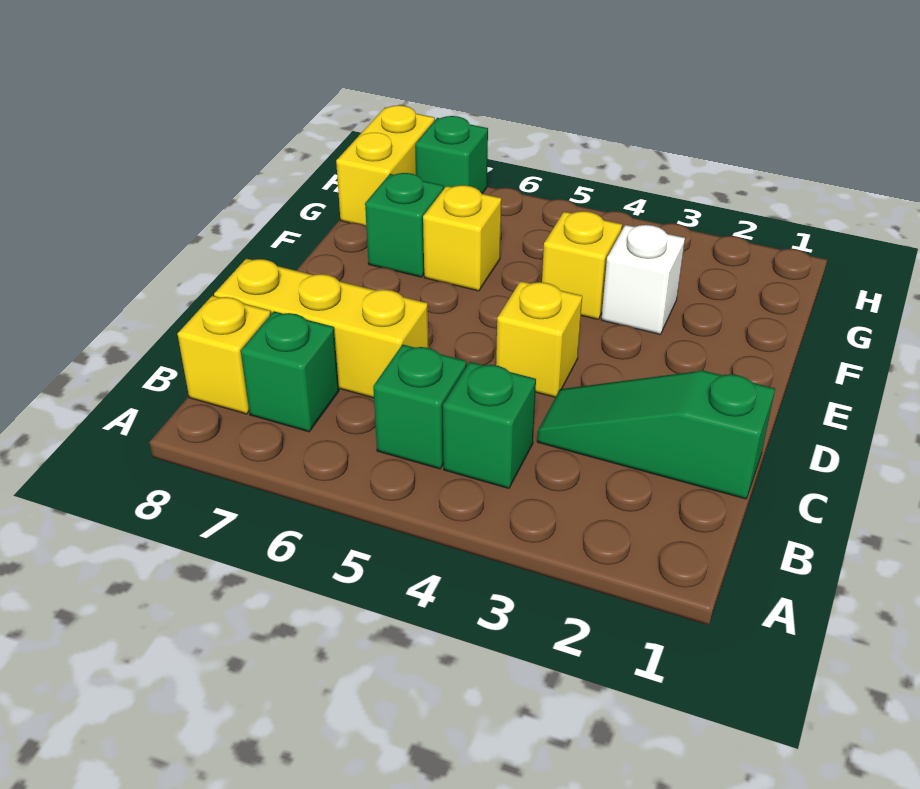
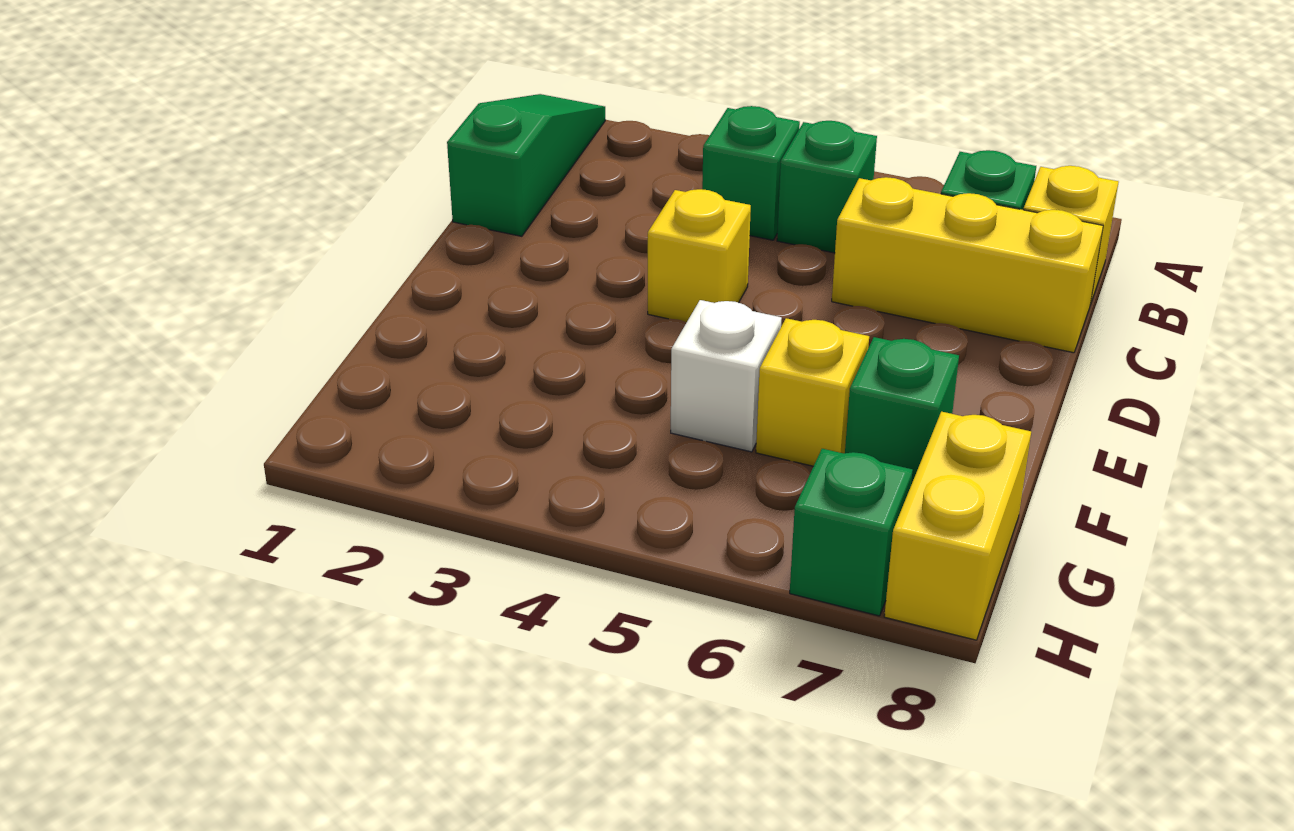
green slope C1:C3 level 1 top 1 -> green slope A1:C1 level 1 top C
white brick F3 level 1 -> white brick F5 level 1
yellow brick F4 level 1 -> none

